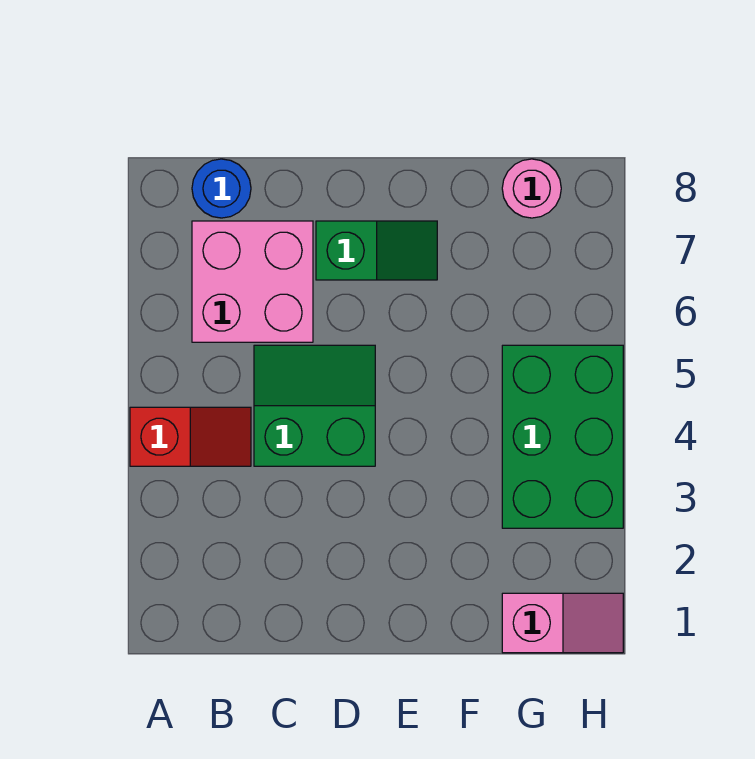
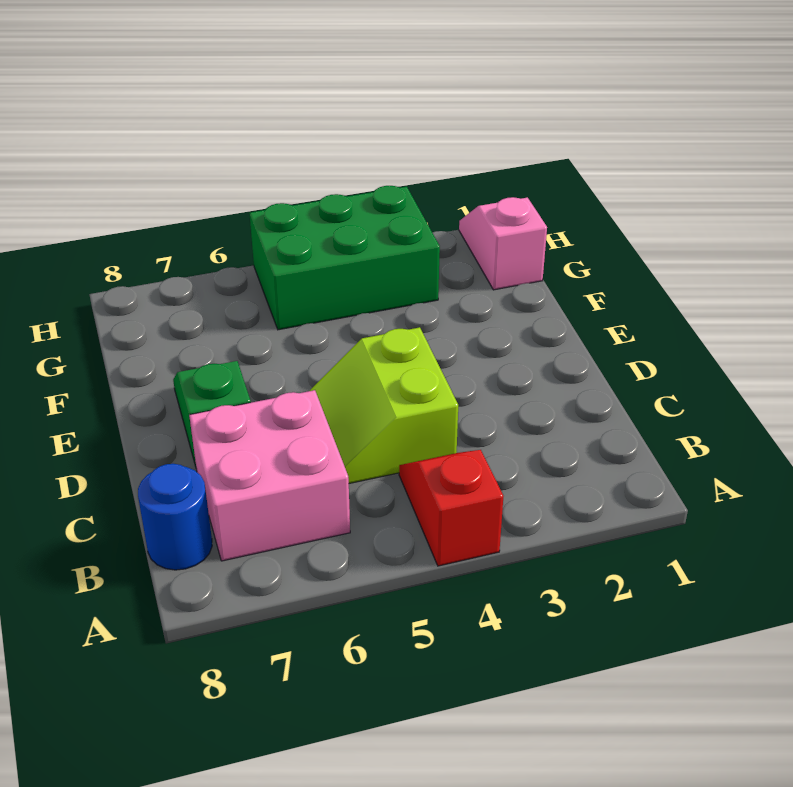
green slope C4:D5 level 1 top 4 -> lime slope C4:D5 level 1 top 4
pink round brick G8 level 1 -> none

